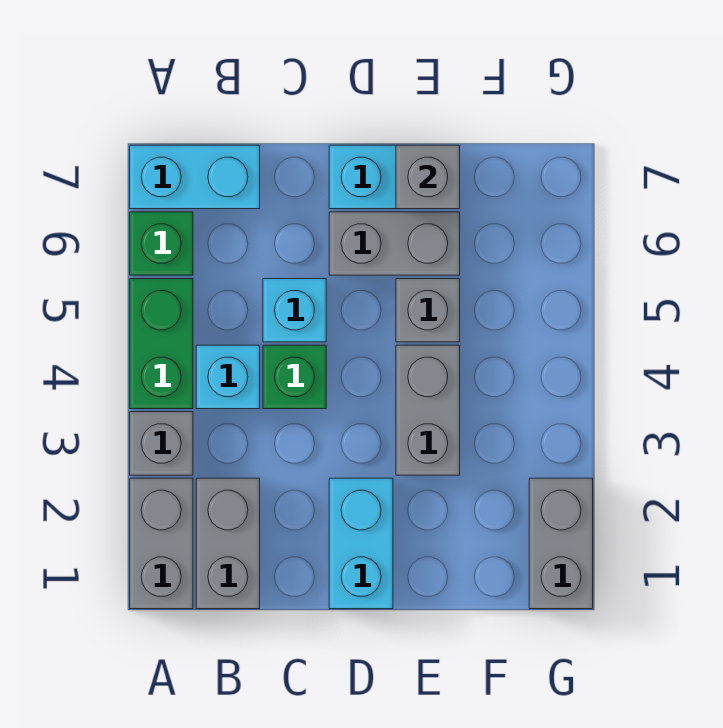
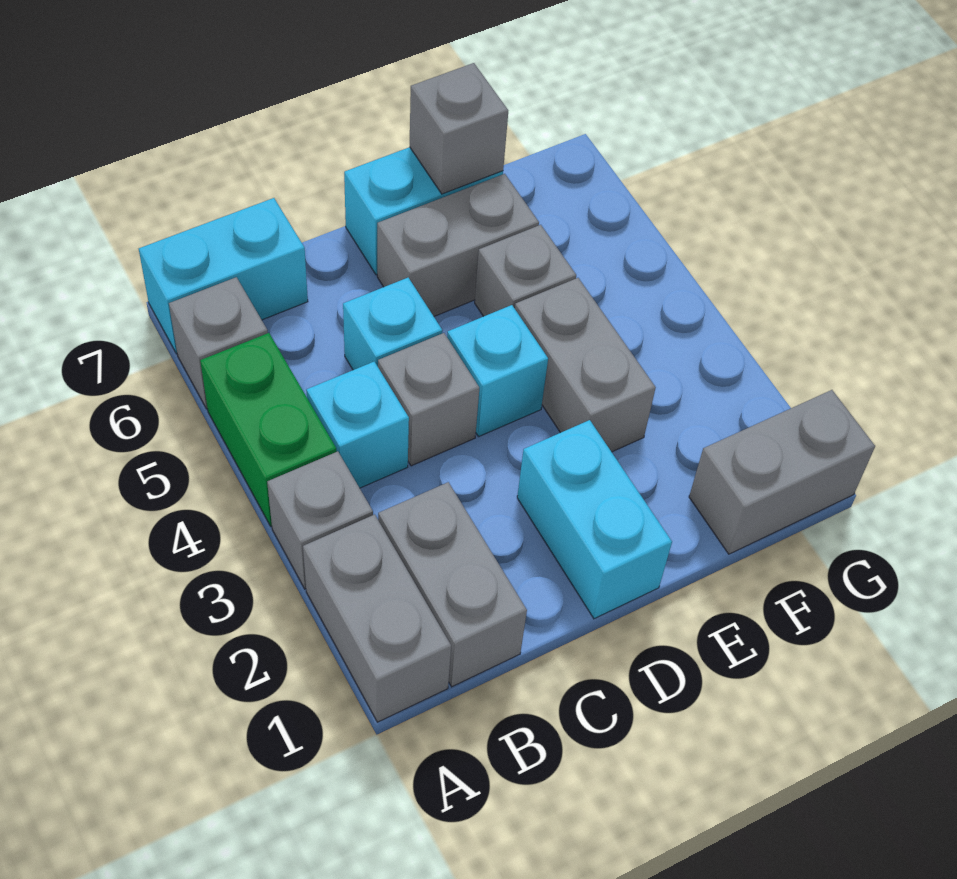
green brick A6 level 1 -> grey brick A6 level 1
green brick C4 level 1 -> grey brick C4 level 1
none -> cyan brick D4 level 1
grey brick G1:G2 level 1 -> grey brick F1:G1 level 1

